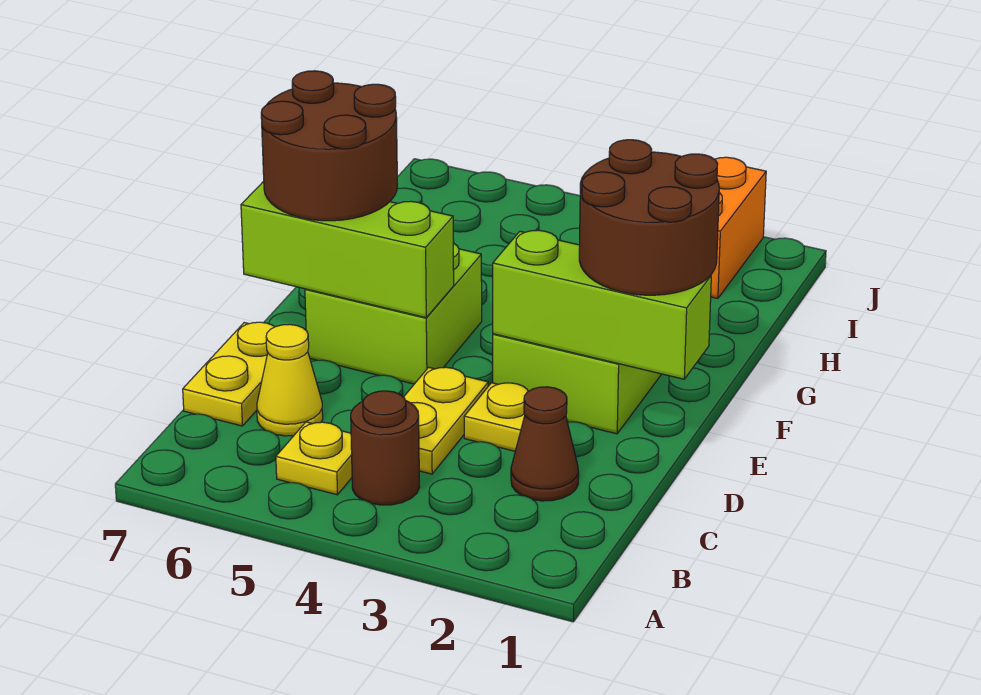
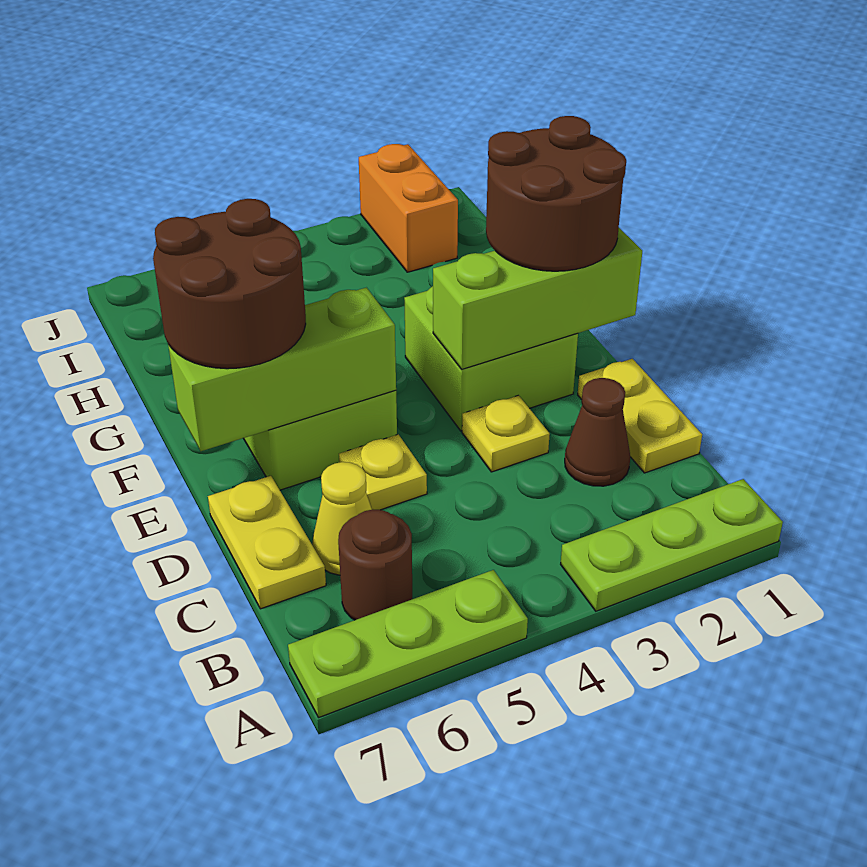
none -> lime plate A1:A3 level 1
none -> lime plate A5:A7 level 1
brown round brick B4 level 1 -> brown round brick B6 level 1
yellow plate B5 level 1 -> yellow plate D5 level 1
yellow plate C4:D4 level 1 -> yellow plate C1:D1 level 1

